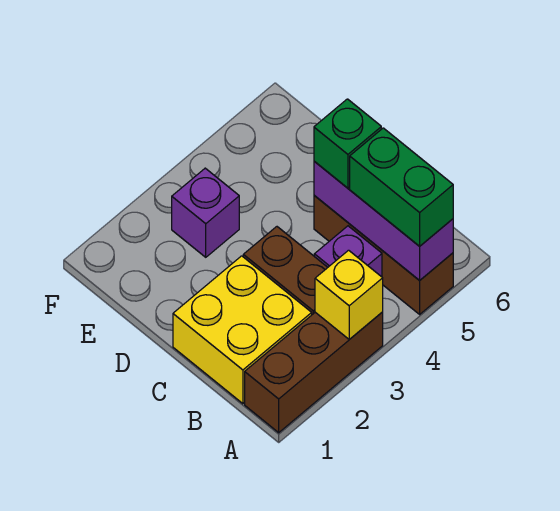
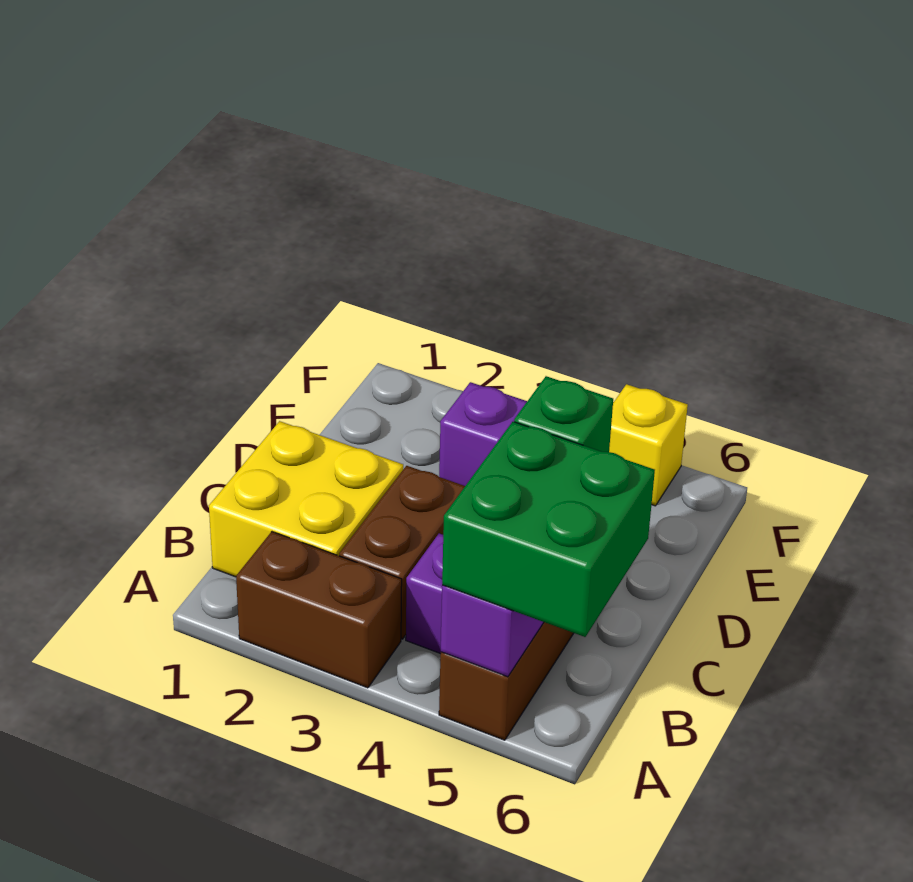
brown brick A1:A3 level 1 -> brown brick A2:A3 level 1
yellow brick A3 level 2 -> yellow brick F5 level 1
green brick A5:B5 level 3 -> green brick A5:B6 level 3

